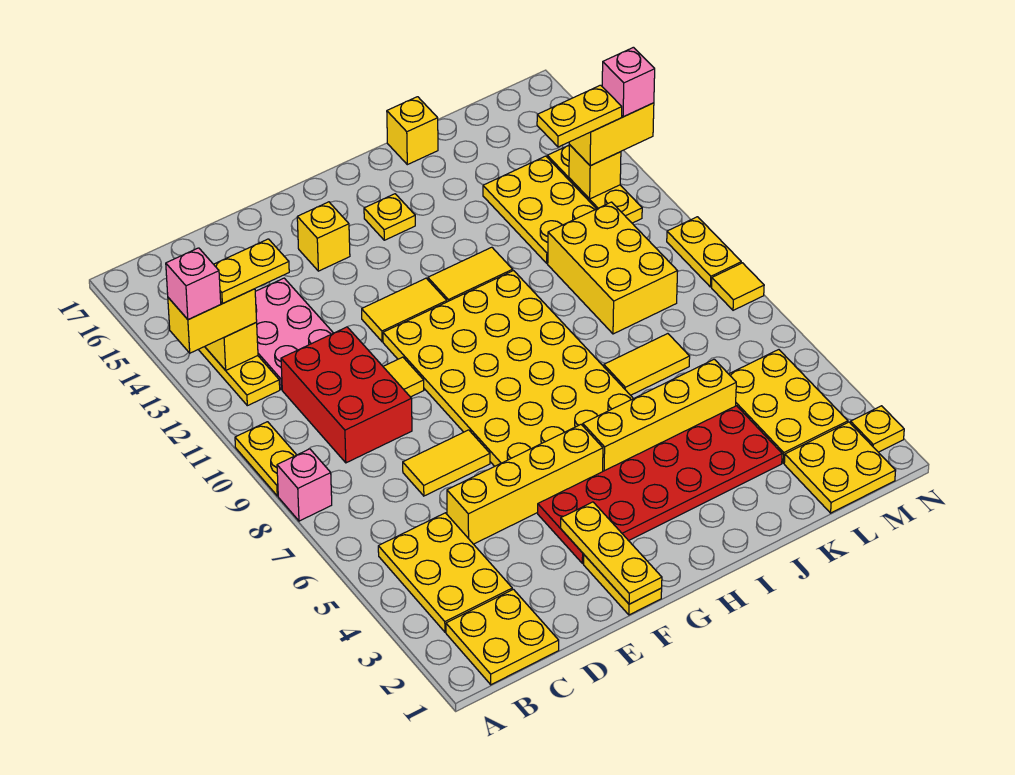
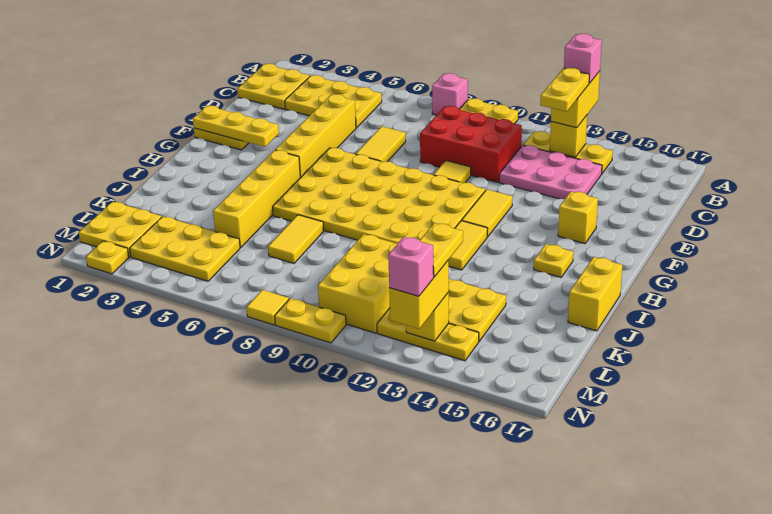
red plate F3:K4 level 1 -> none
yellow brick J17 level 1 -> yellow brick I17:J17 level 1
yellow brick K9:L11 level 1 -> yellow brick K10:M11 level 1

